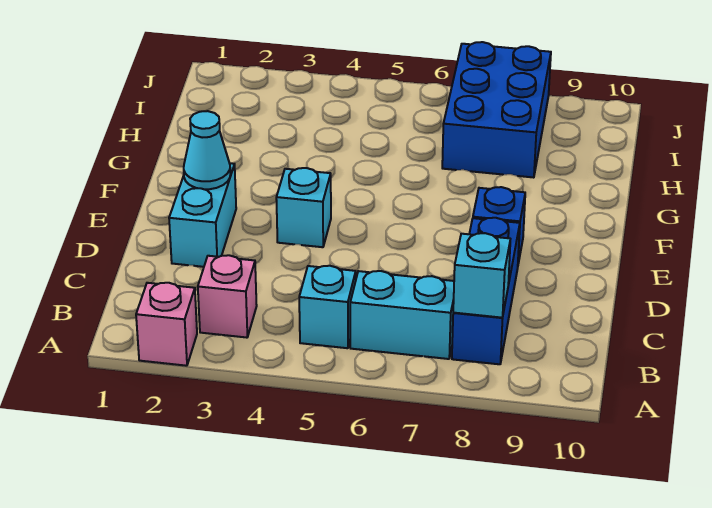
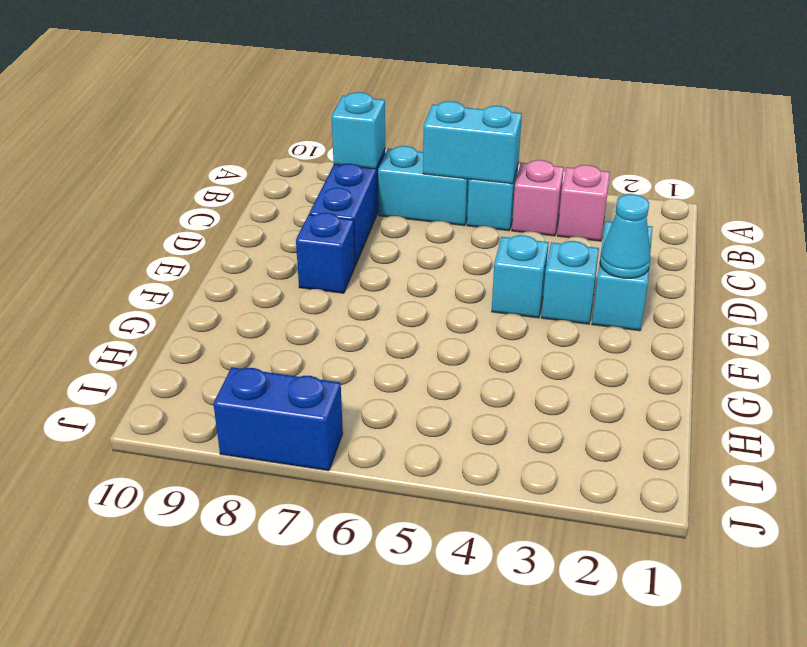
pink brick A2 level 1 -> pink brick B4 level 1
none -> cyan brick B5:B6 level 2
none -> cyan brick E3 level 1
blue brick H7:J8 level 1 -> blue brick J7:J8 level 1

